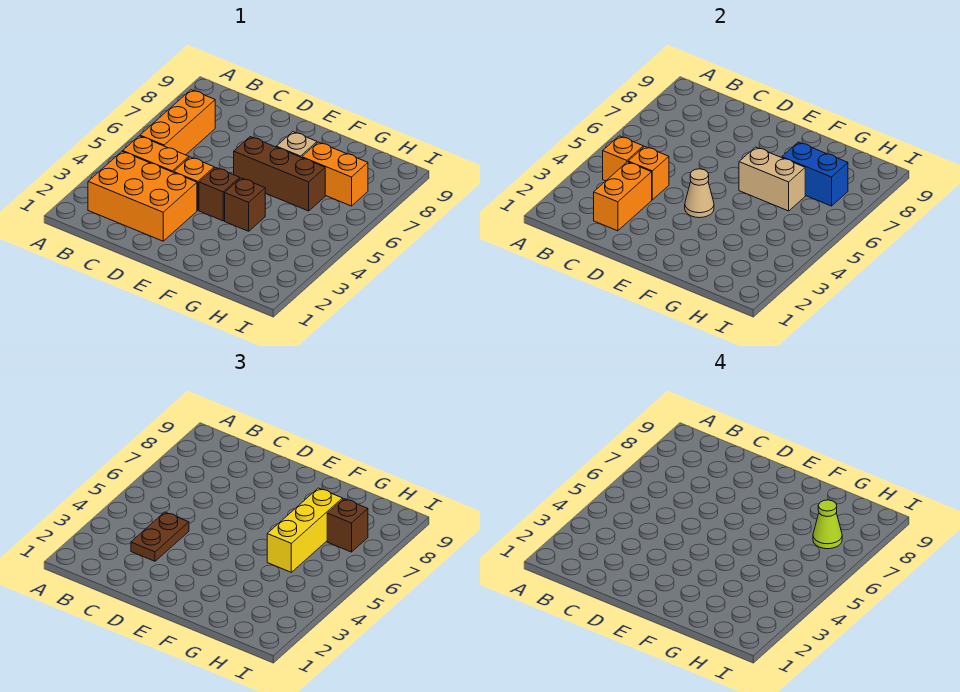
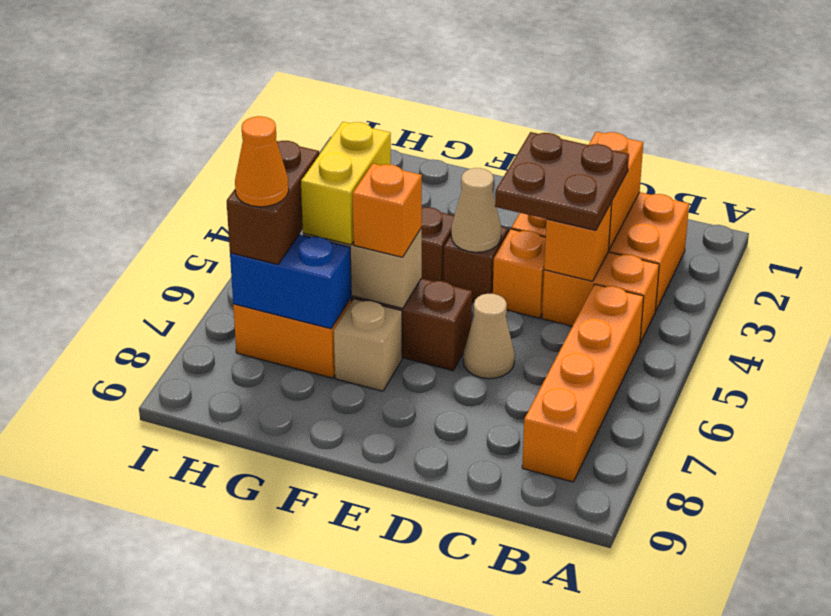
orange brick B4 level 2 -> orange brick F6 level 3
orange brick B5:B7 level 1 -> orange brick B5:B8 level 1
brown plate C3:C4 level 3 -> brown plate C3:D4 level 3
none -> tan cone D6 level 1
yellow brick G5:G7 level 3 -> yellow brick G5:G6 level 3
brown brick H7 level 3 -> brown brick H6:H7 level 3
lime cone H7 level 4 -> orange cone H7 level 4

